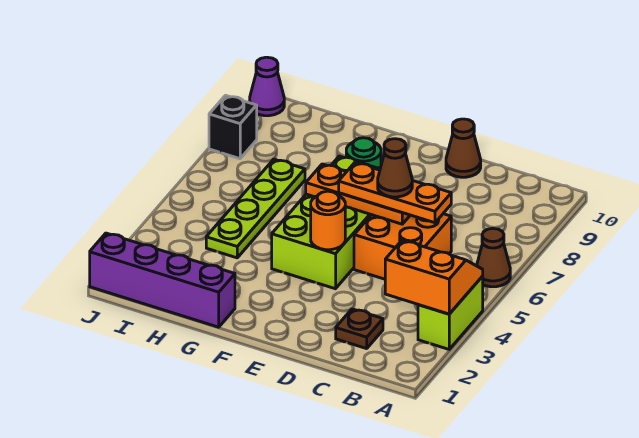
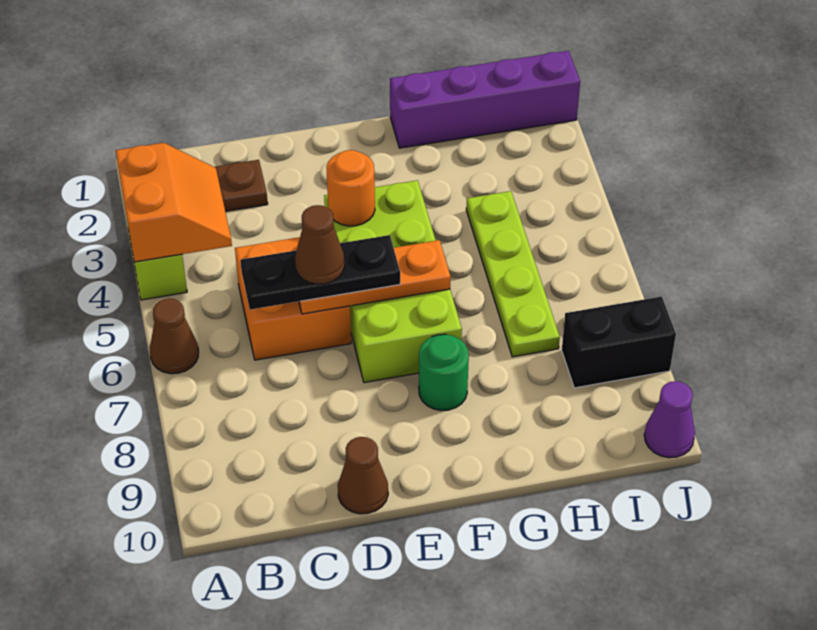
orange slope A3:B4 level 2 top 3 -> orange slope A3:B4 level 2 top A
orange plate C6:E6 level 3 -> black plate C6:E6 level 3
black brick J8 level 1 -> black brick I8:J8 level 1

